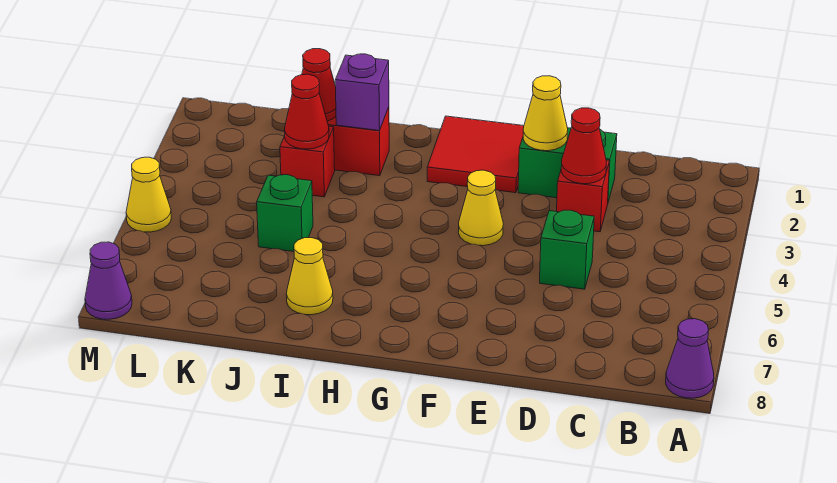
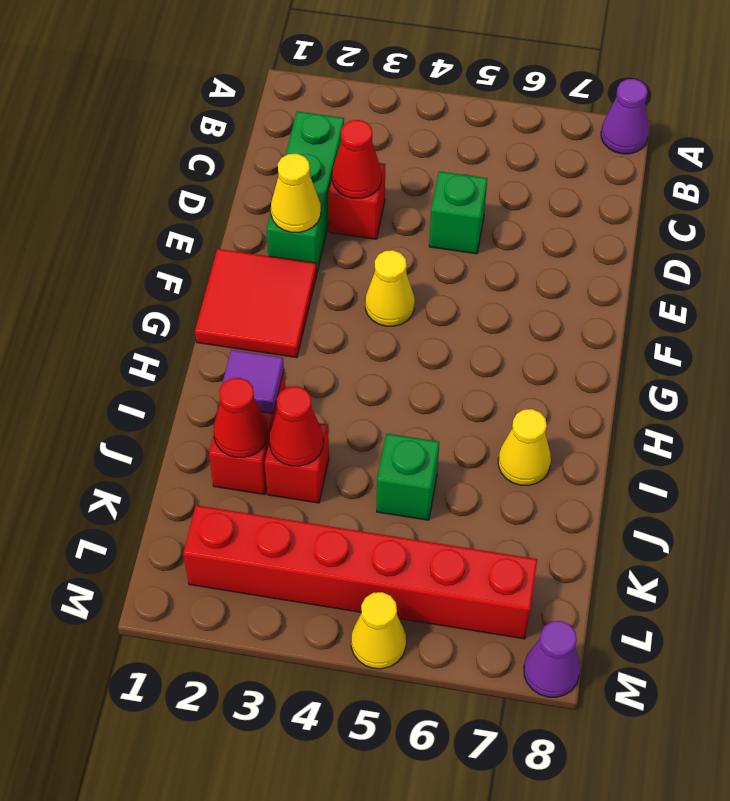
green brick D2:E2 level 1 -> green brick C2:E2 level 1
purple brick I2 level 2 -> purple tile I2 level 2
none -> red brick L2:L7 level 1

